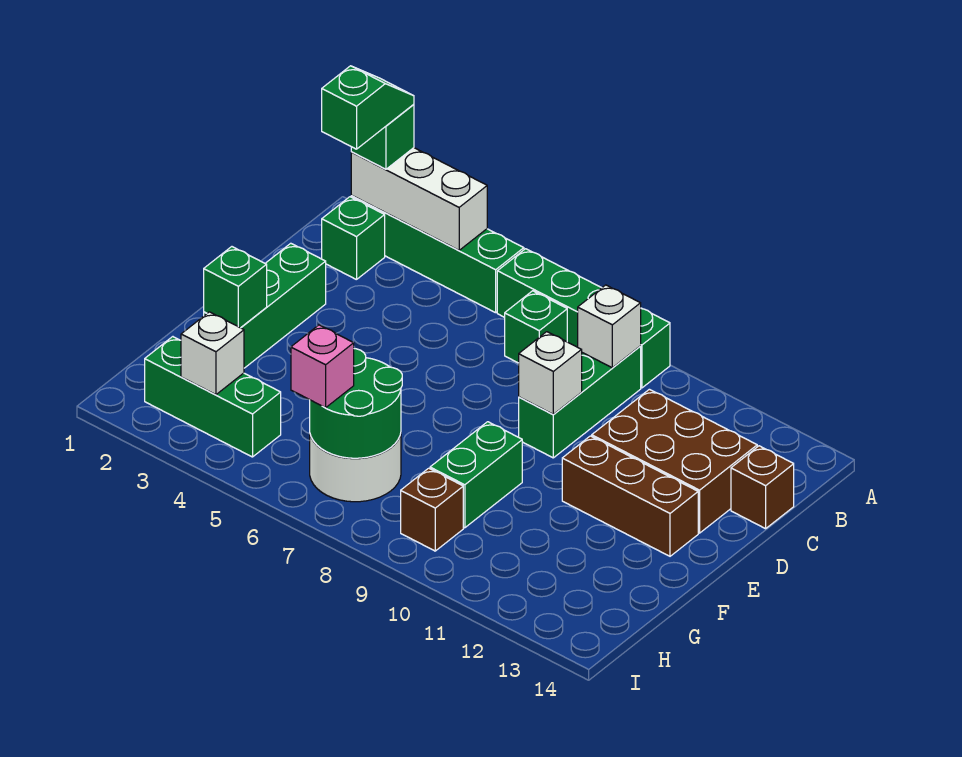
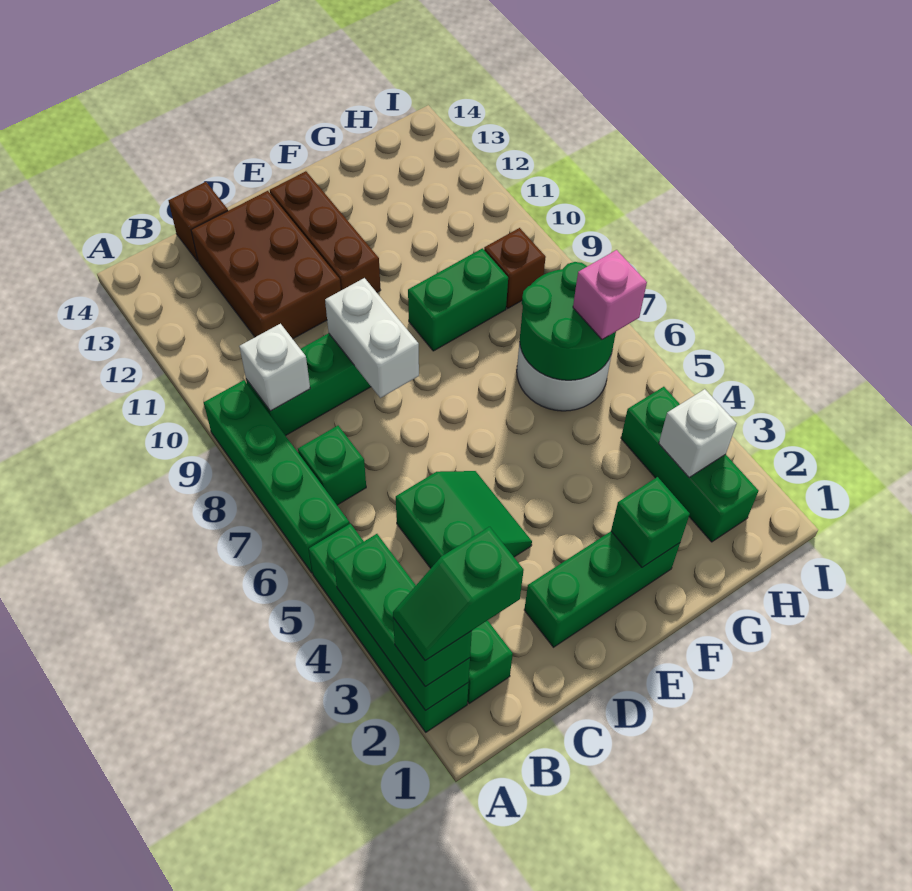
white brick A2:A4 level 2 -> green brick A2:A4 level 2
none -> green slope C4:D5 level 1 top C
white brick D9 level 2 -> white brick D8:D9 level 2

